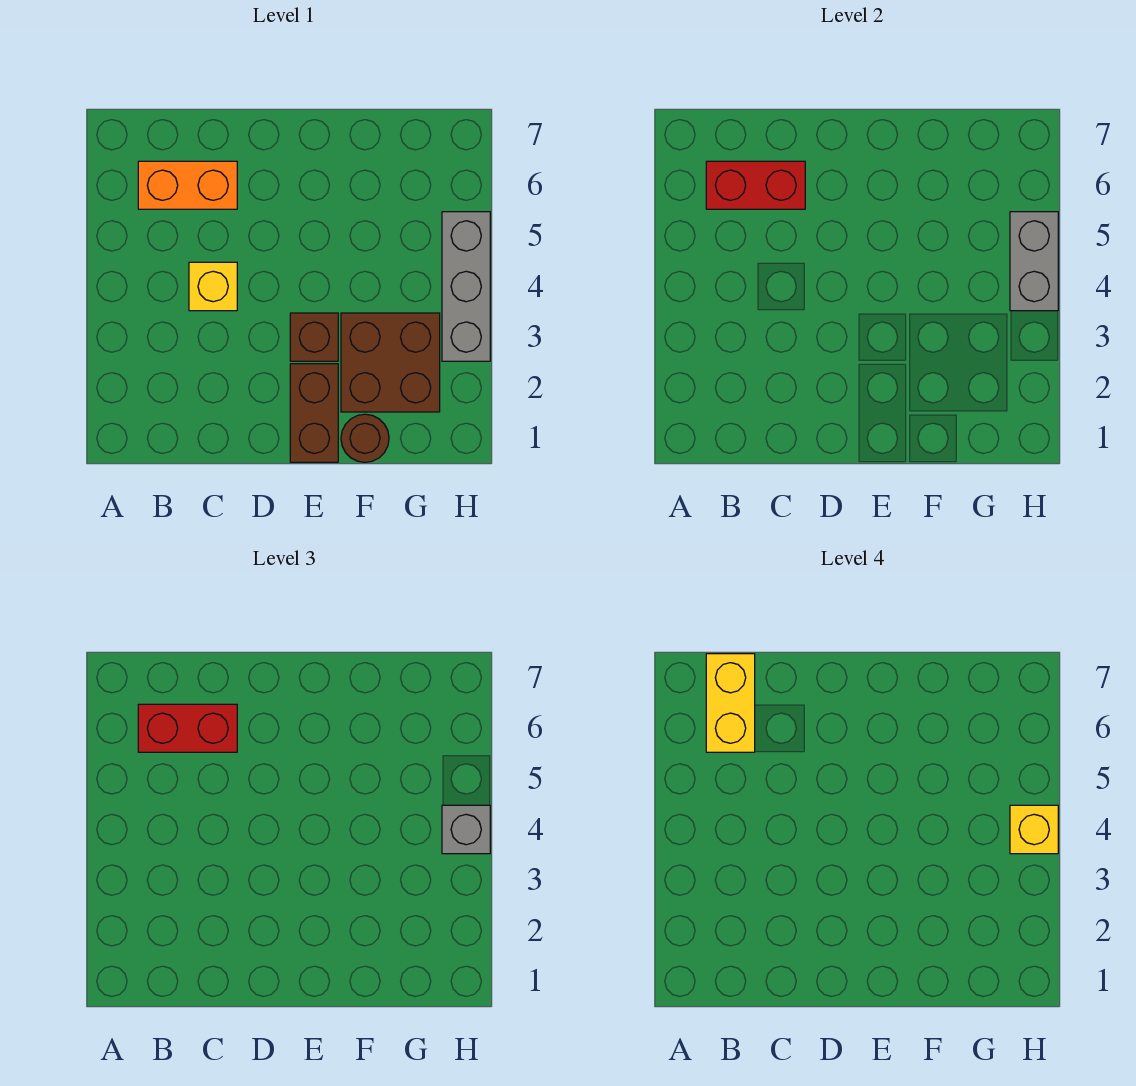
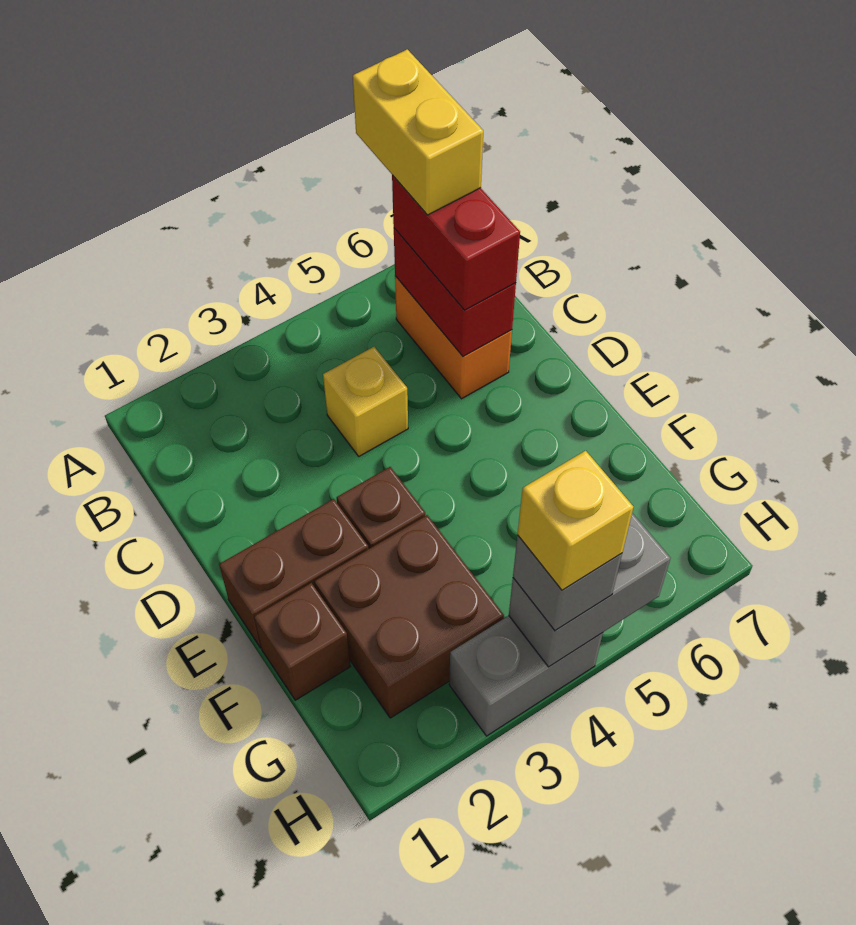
yellow brick B6:B7 level 4 -> yellow brick A6:B6 level 4
brown round brick F1 level 1 -> brown brick F1 level 1
grey brick H3:H5 level 1 -> grey brick H3:H4 level 1

